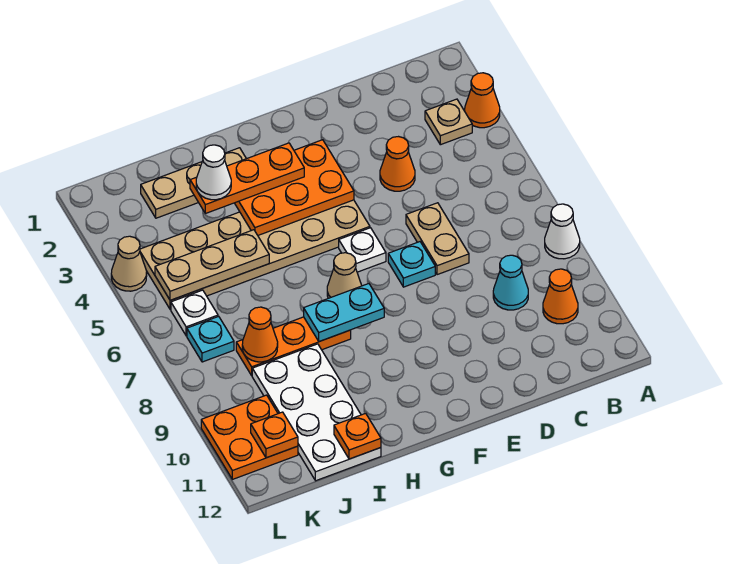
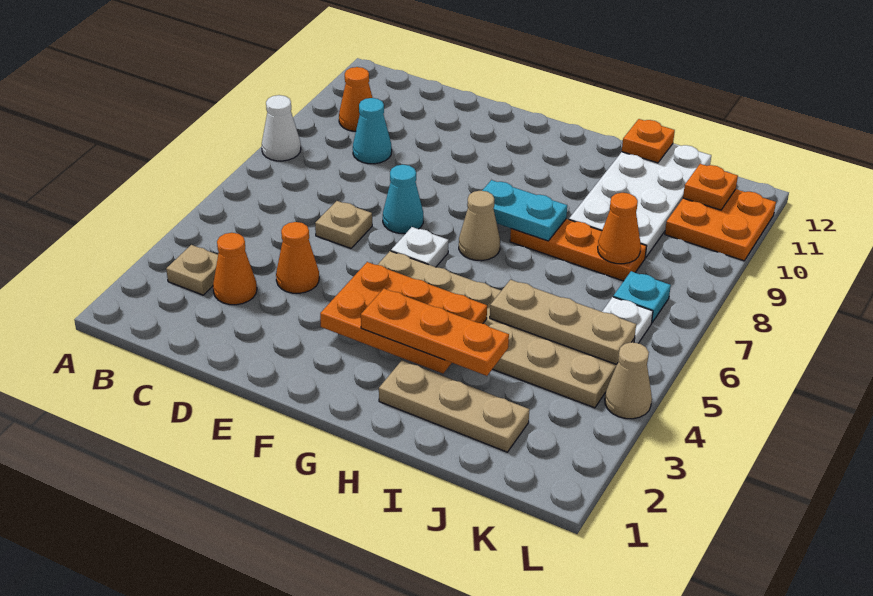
orange cone A3 level 1 -> orange cone C3 level 1
tan plate D6:D7 level 1 -> tan plate D6 level 1
cyan plate E7 level 1 -> cyan cone E7 level 1
white cone I3 level 4 -> none

